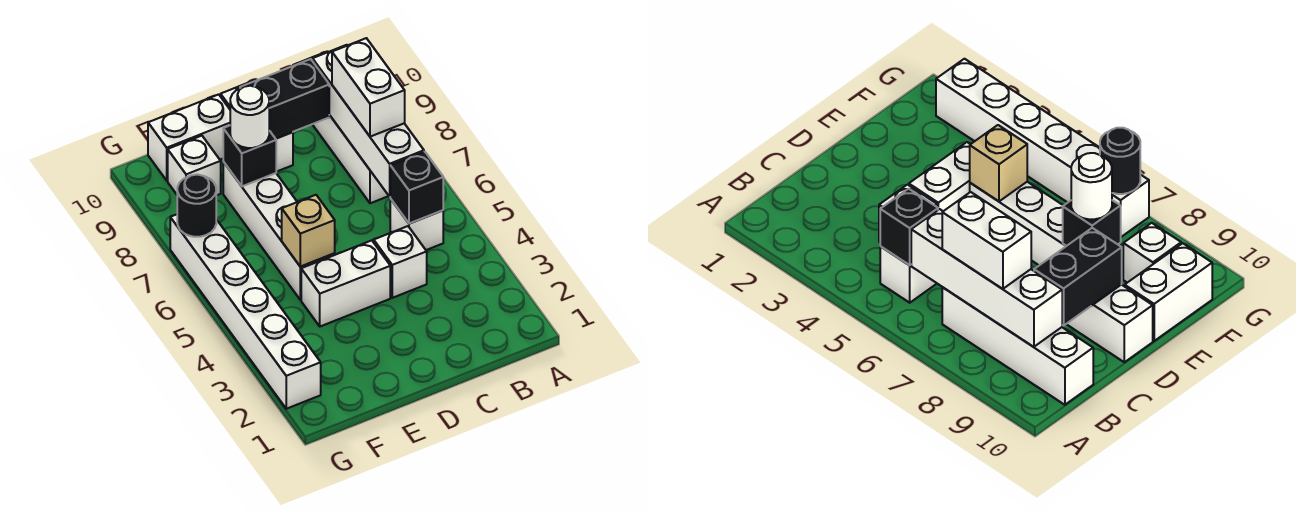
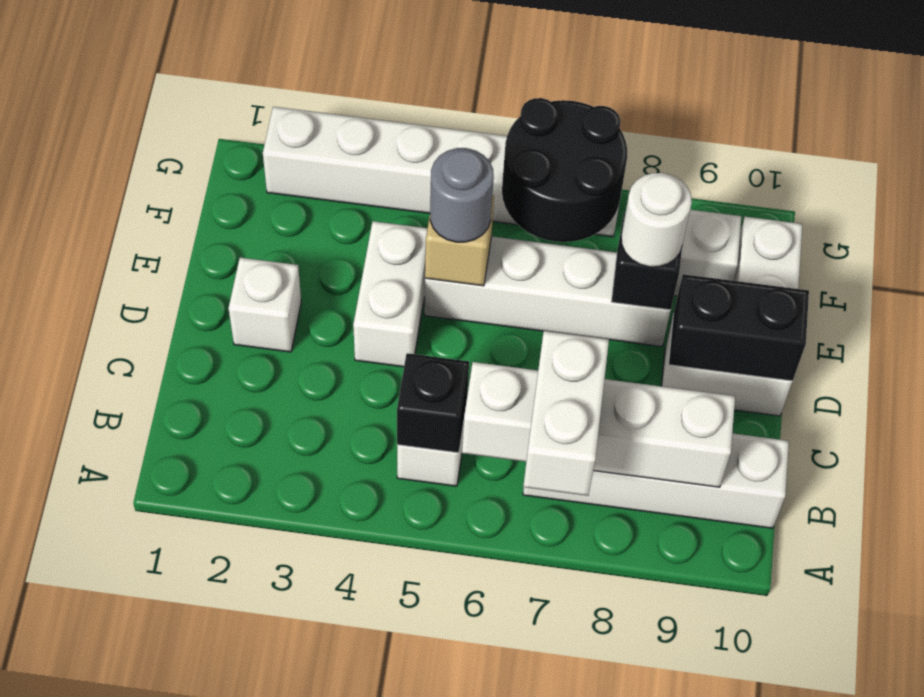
white brick B7:B8 level 3 -> white brick A7:B7 level 3
white brick C4 level 1 -> white brick D2 level 1
black brick C9:D9 level 2 -> black brick D9:D10 level 2
none -> grey round brick E5 level 3
black round brick G7 level 2 -> black round brick F6:G7 level 2

